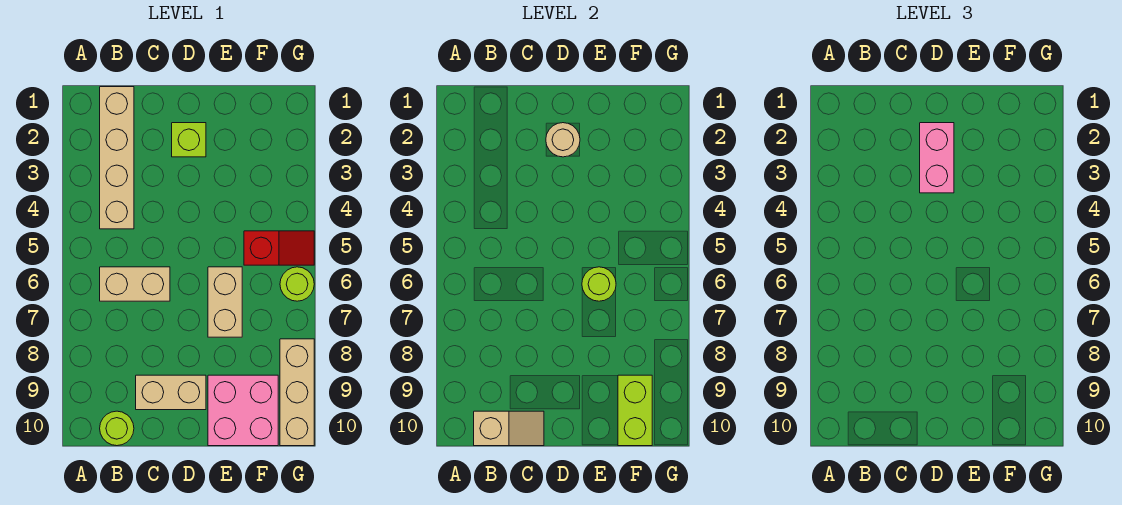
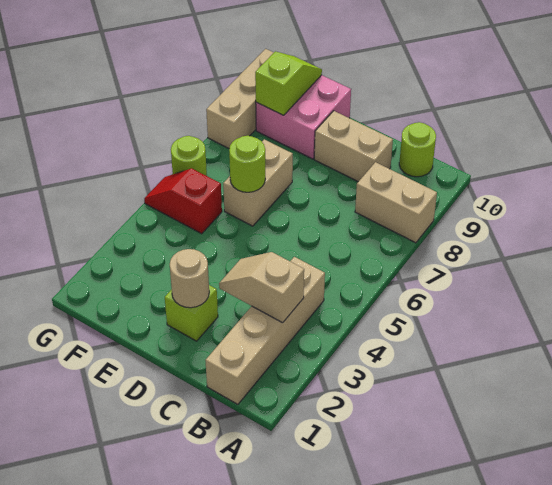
tan brick B6:C6 level 1 -> tan brick A8:B8 level 1
tan slope B10:C10 level 2 top B -> tan slope B3:C3 level 2 top B
pink brick D2:D3 level 3 -> none
lime brick F9:F10 level 2 -> lime slope F9:F10 level 2 top 9

